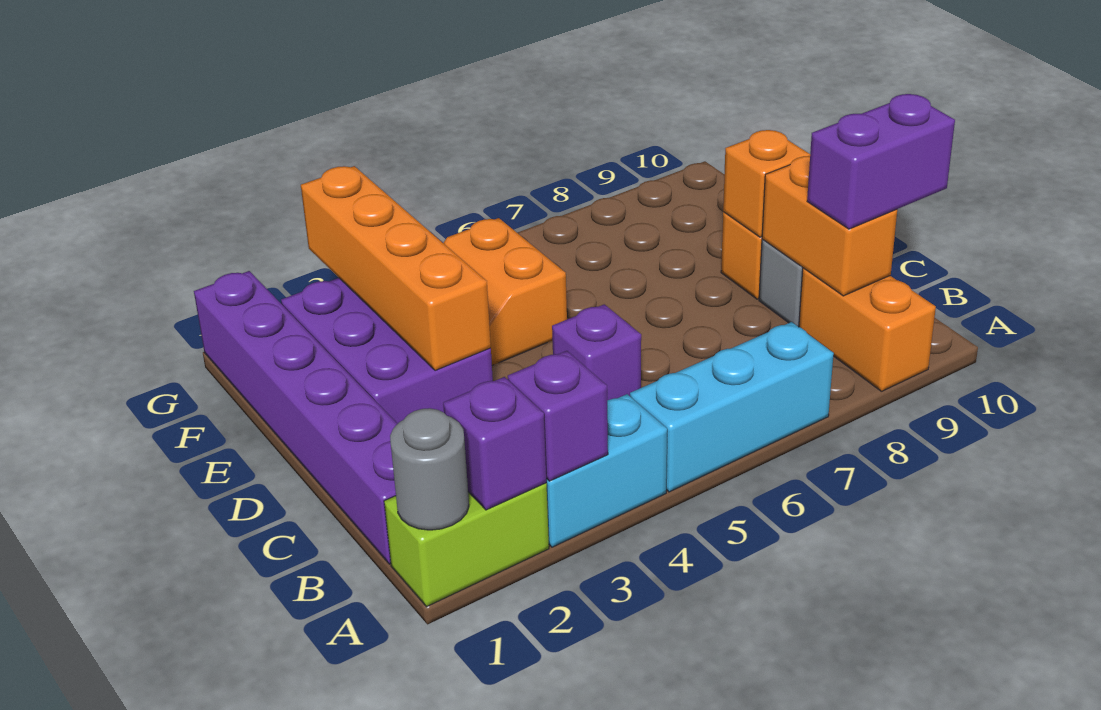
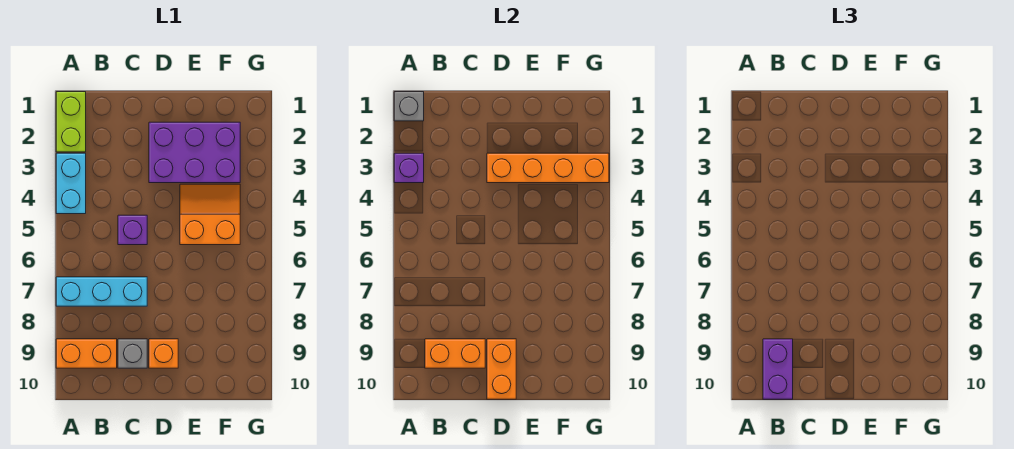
grey round brick A1 level 2 -> grey brick A1 level 2
purple brick A2 level 2 -> none
cyan brick A5:A7 level 1 -> cyan brick A7:C7 level 1
purple brick B1:G1 level 1 -> none
orange brick D9 level 2 -> orange brick D9:D10 level 2

